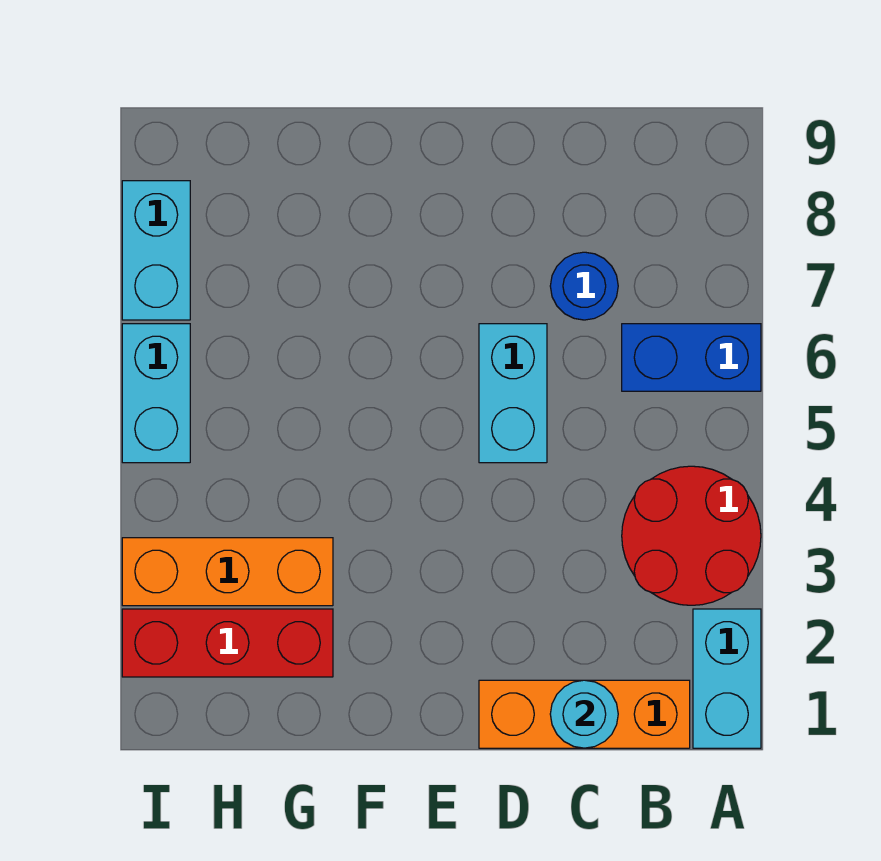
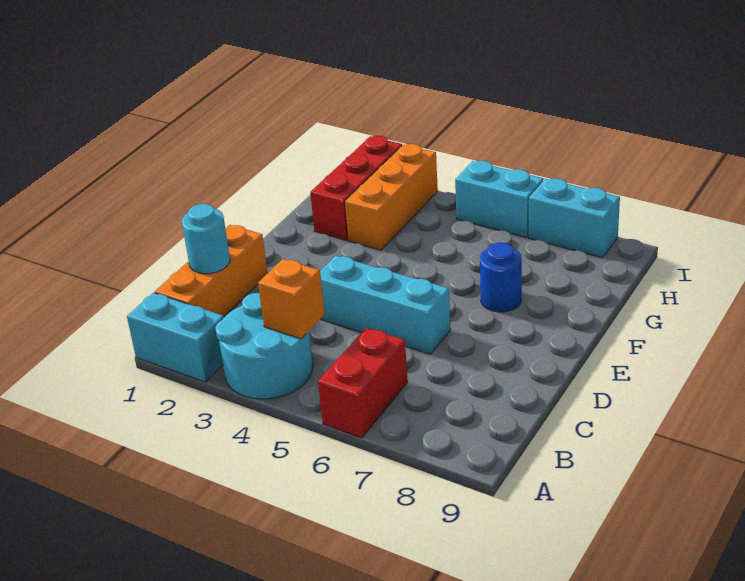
red round brick A3:B4 level 1 -> cyan round brick A3:B4 level 1
blue brick A6:B6 level 1 -> red brick A6:B6 level 1
none -> orange brick B4 level 2
blue round brick C7 level 1 -> blue round brick F7 level 1
cyan brick D5:D6 level 1 -> cyan brick D4:D6 level 1

